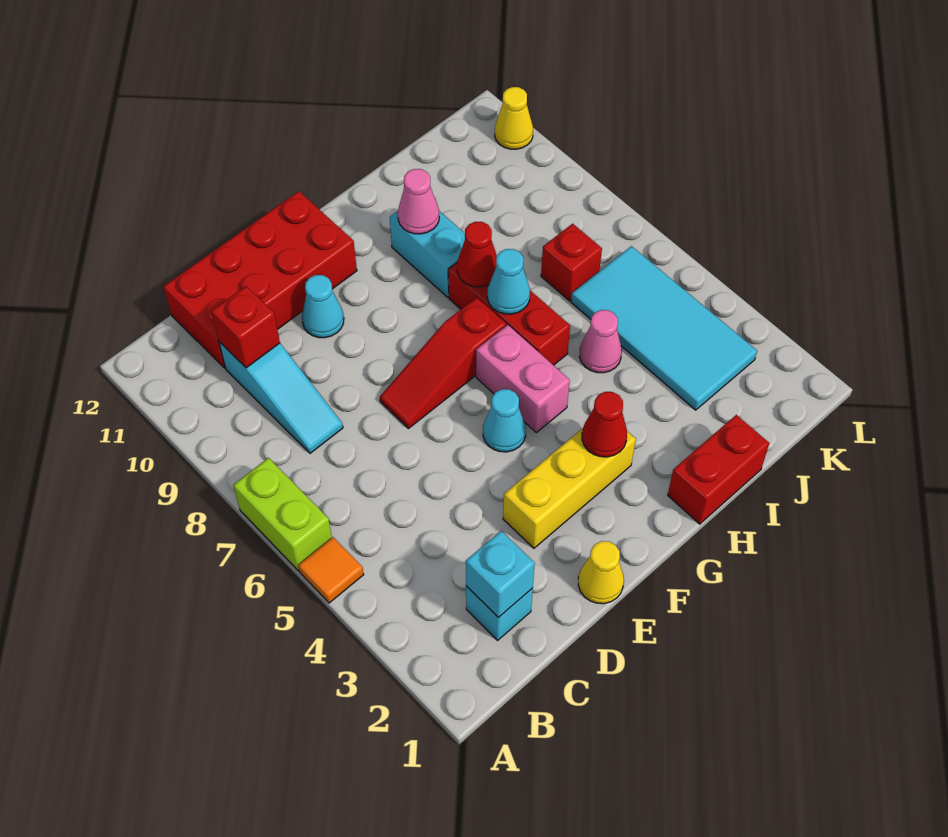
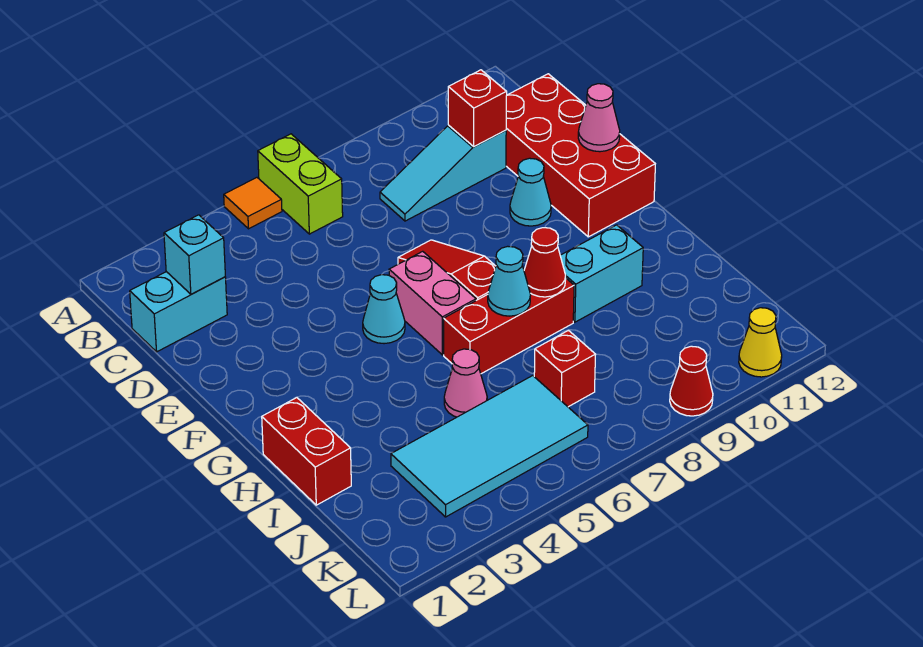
lime brick A6:A7 level 1 -> lime brick A6:B6 level 1
cyan brick C2 level 1 -> cyan brick C1:C2 level 1
yellow cone E1 level 1 -> none
yellow brick E3:G3 level 1 -> none
red cone G3 level 2 -> red cone L9 level 1
pink brick G5:G6 level 1 -> pink brick F6:G6 level 1
pink cone H10 level 2 -> pink cone E12 level 2

